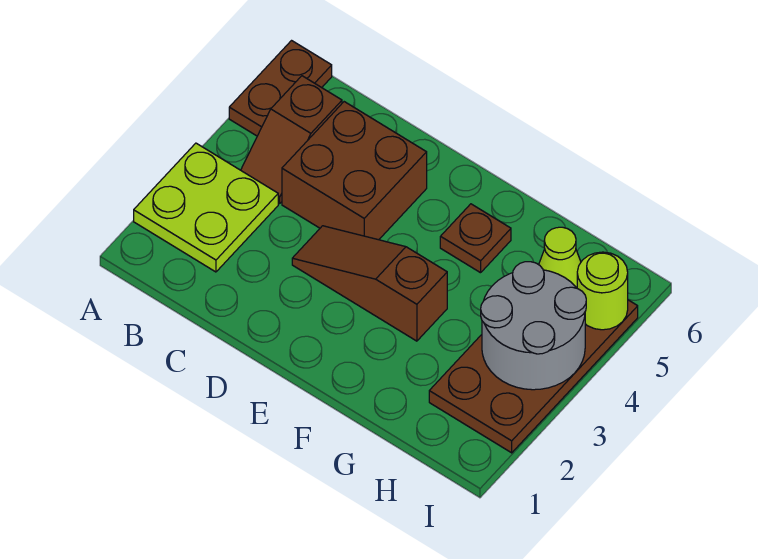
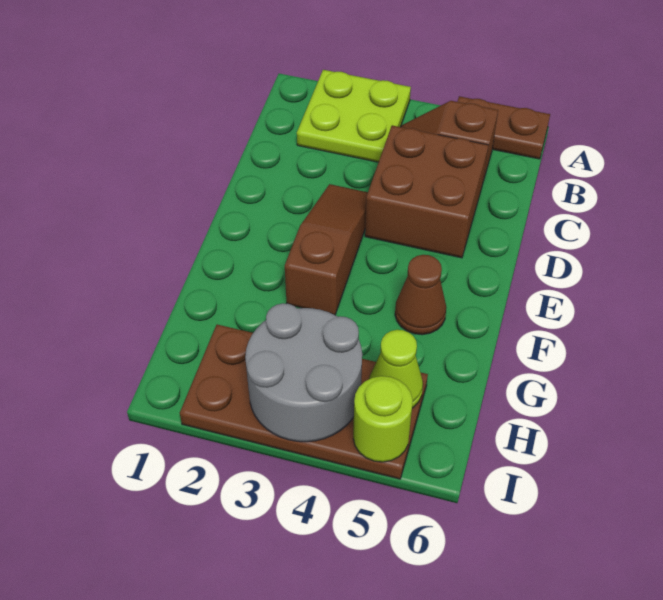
brown plate F5 level 1 -> brown cone F5 level 1

